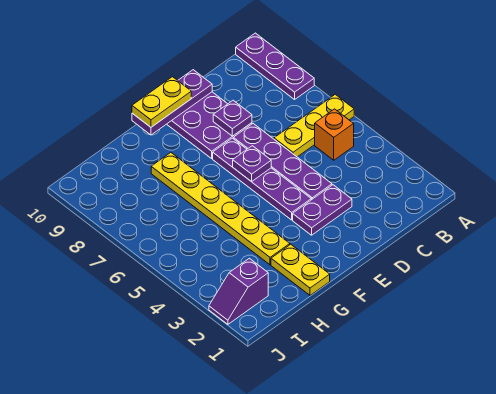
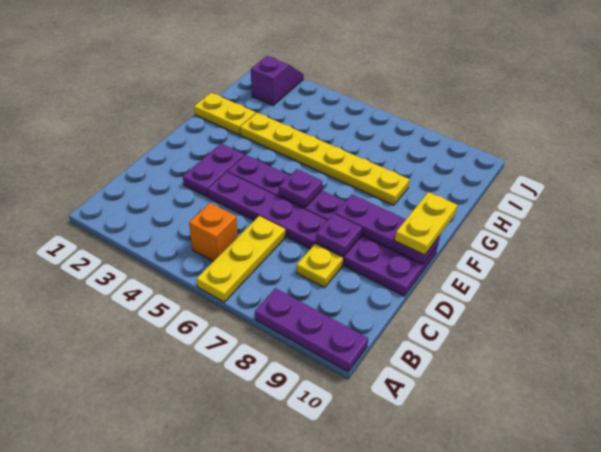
none -> yellow plate C8 level 1
purple plate D10:F10 level 2 -> purple plate E8:E10 level 2

